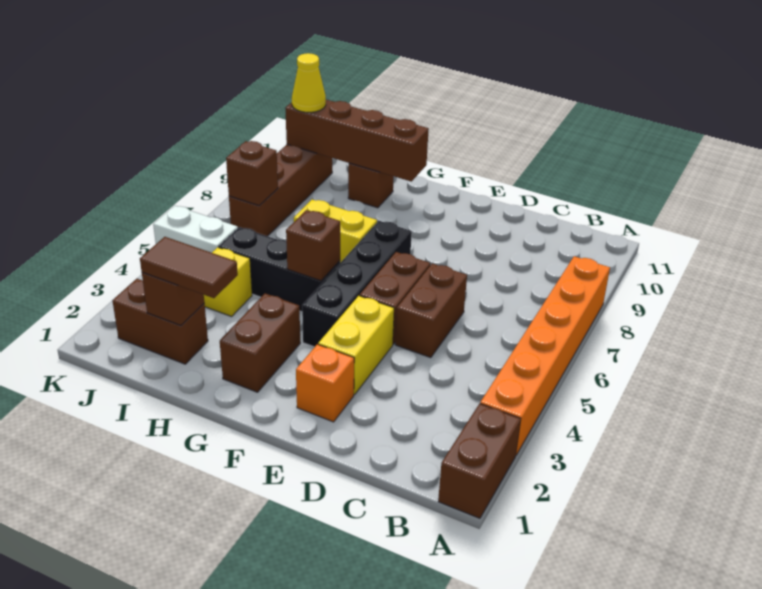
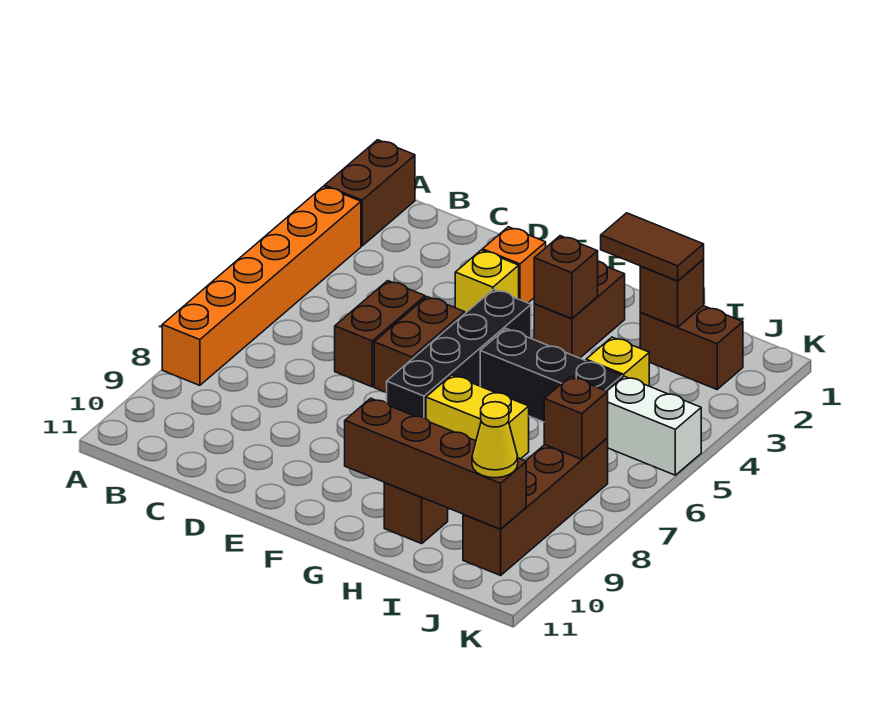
yellow brick E3:E4 level 1 -> yellow brick E3 level 1
brown brick G5 level 2 -> brown brick G3 level 2

